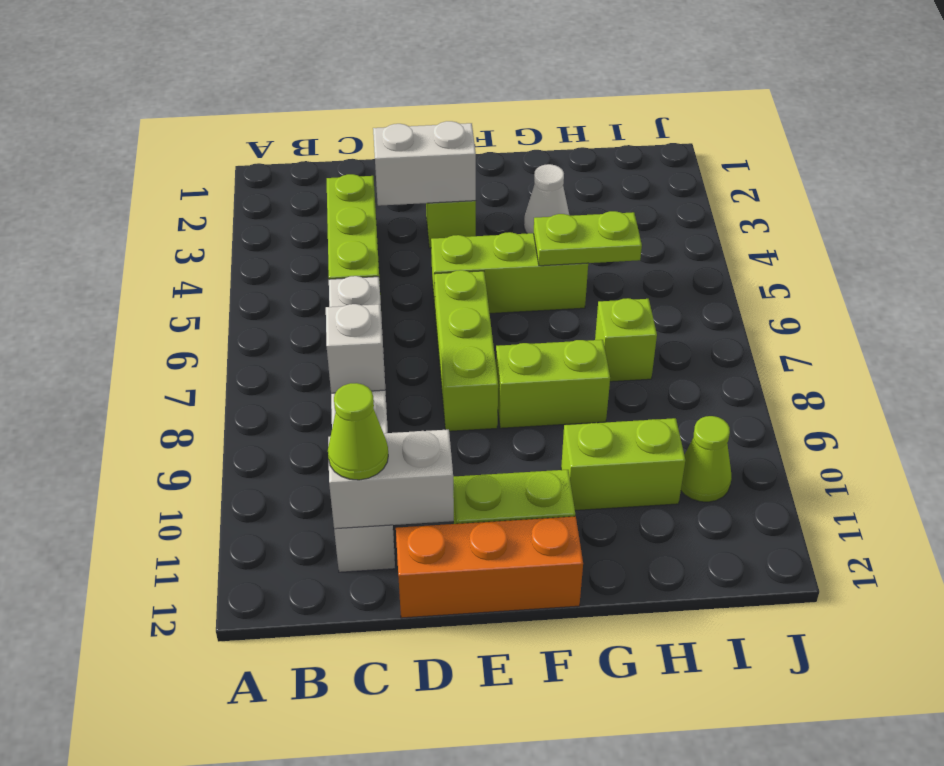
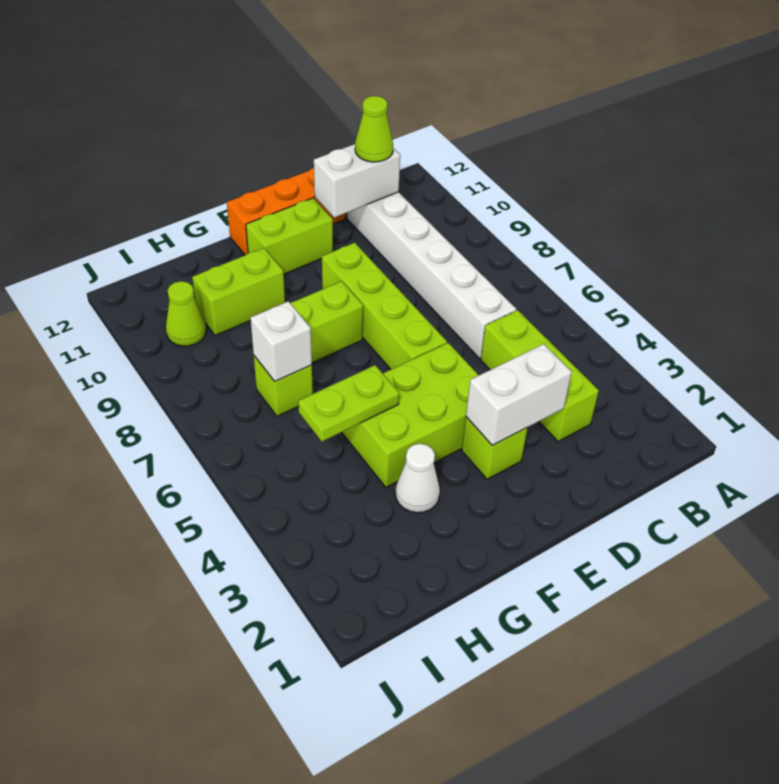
white brick C8 level 2 -> white brick H7 level 2
lime brick E5:G5 level 1 -> lime brick E4:G5 level 1
lime brick E6:E8 level 1 -> lime brick E6:E9 level 1

